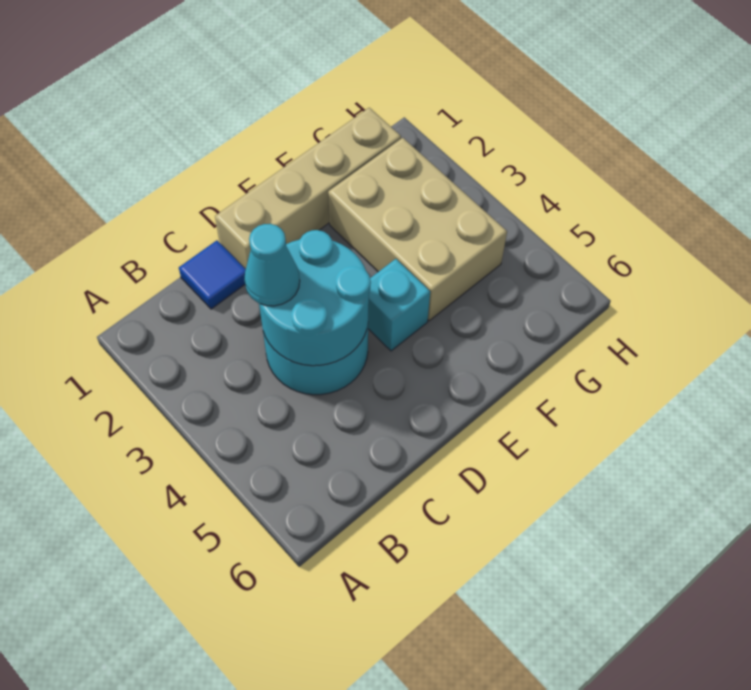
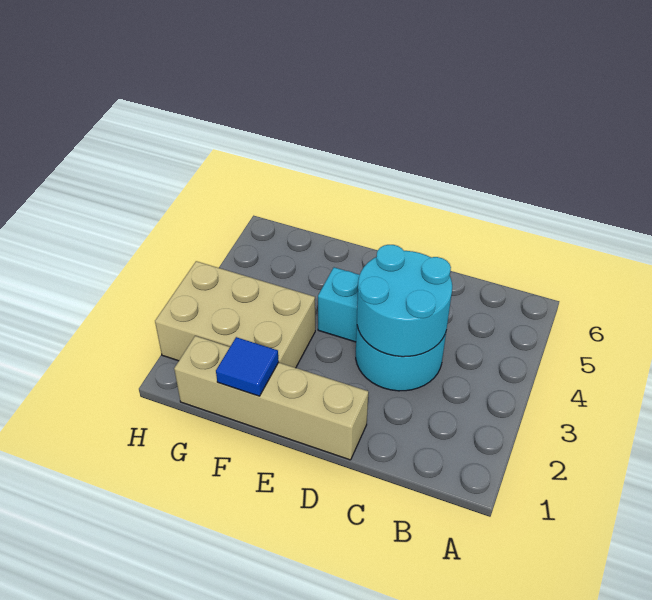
blue tile C1 level 1 -> blue tile F1 level 2
cyan cone C3 level 3 -> none
tan brick F2:G4 level 1 -> tan brick F2:H3 level 1

